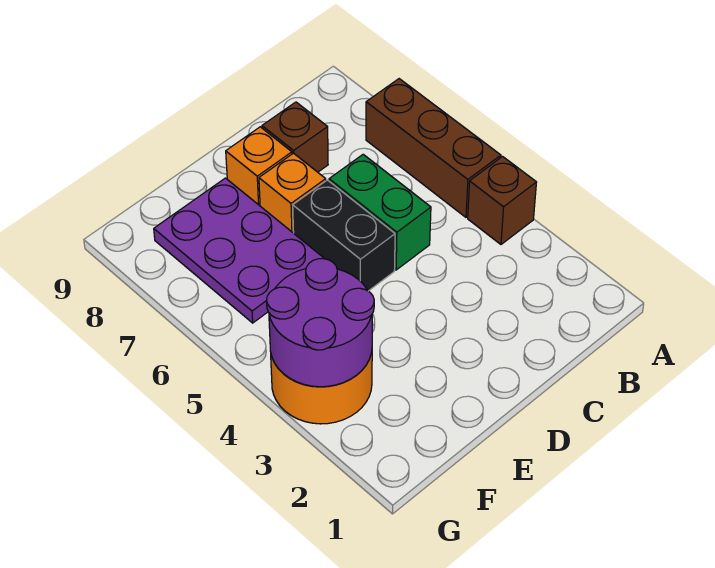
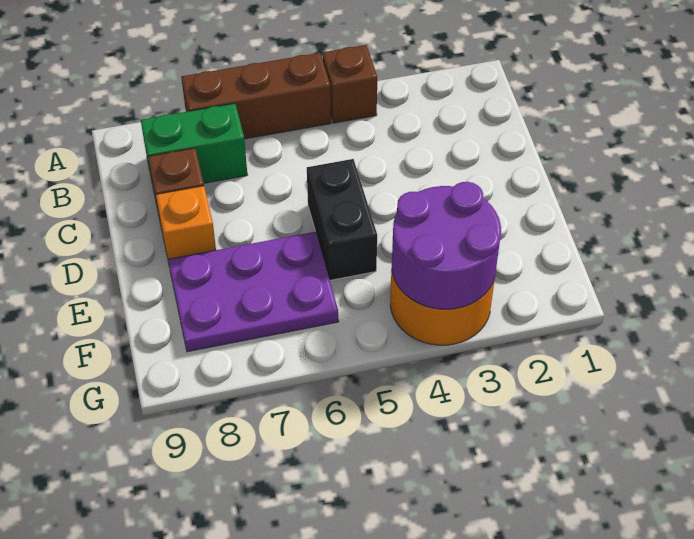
green brick C5:C6 level 1 -> green brick B7:B8 level 1
black brick D5:D6 level 1 -> black brick D5:E5 level 1
orange brick D7 level 1 -> none

